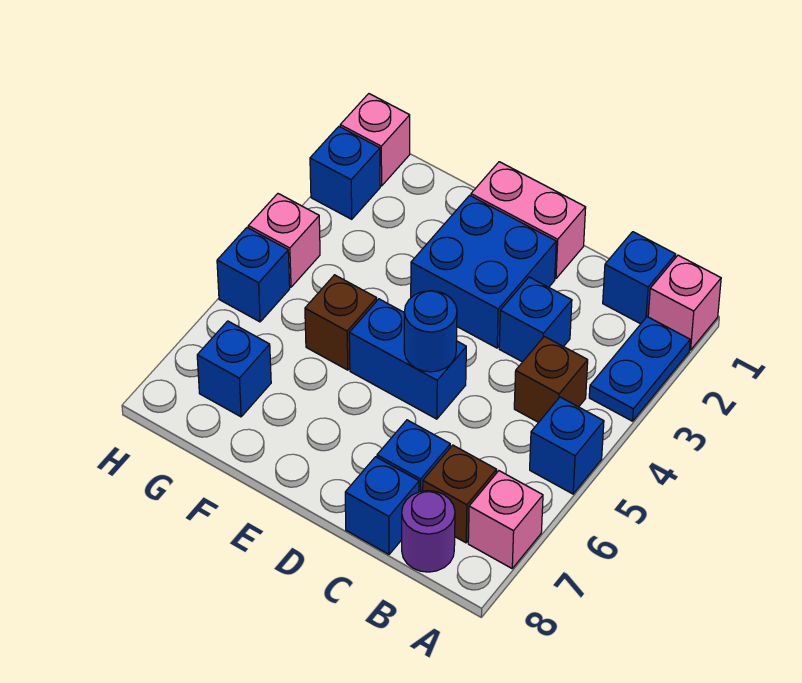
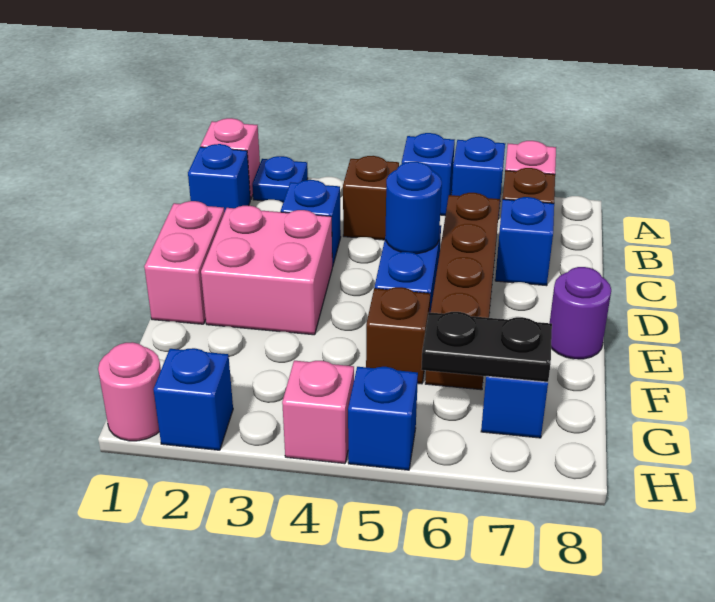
blue plate A2:A3 level 1 -> blue plate A2 level 1
purple round brick B8 level 1 -> purple round brick E8 level 1
none -> brown brick C6:F6 level 1
blue brick C8 level 1 -> blue brick A6 level 1
blue brick D2:E3 level 1 -> pink brick D2:E3 level 1
none -> black plate G6:G7 level 2
pink brick H1 level 1 -> pink round brick H1 level 1

